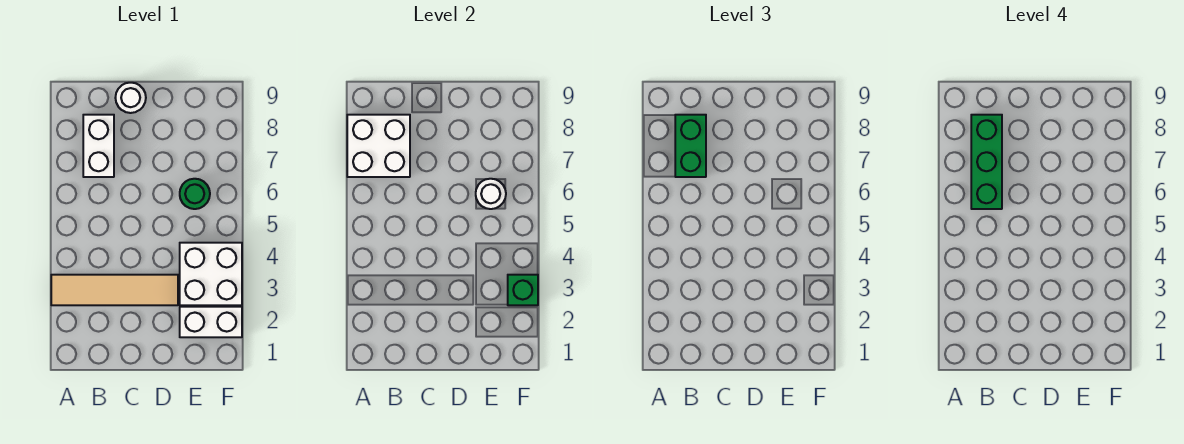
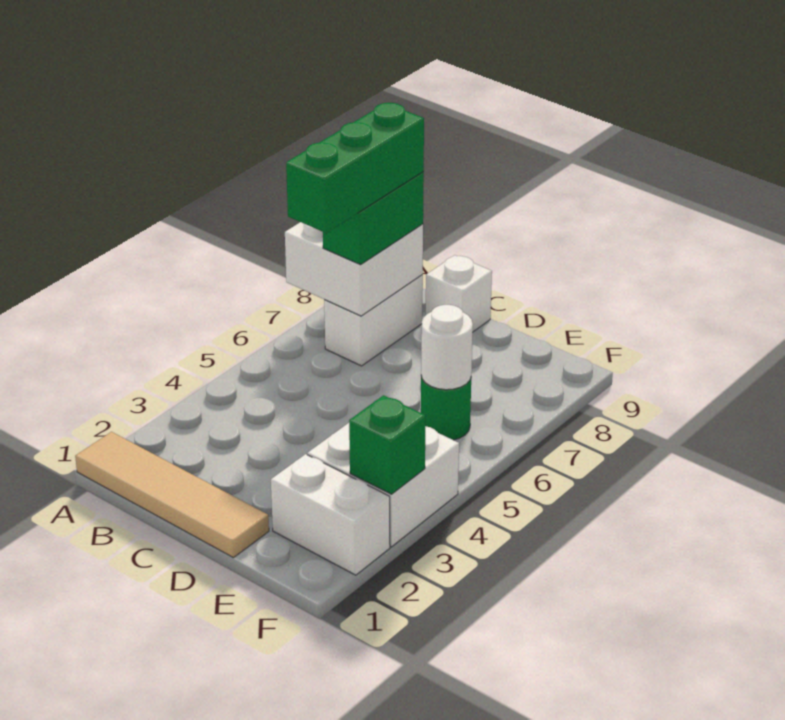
tan tile A3:D3 level 1 -> tan tile A1:D1 level 1
white round brick C9 level 1 -> white brick C9 level 1

